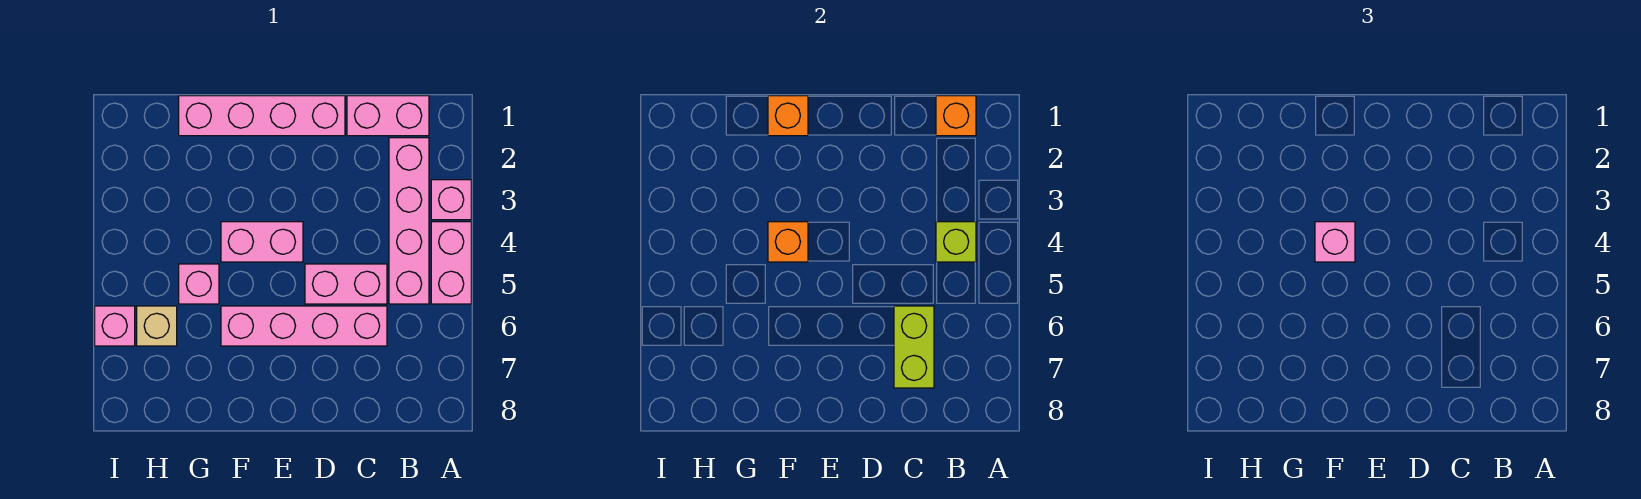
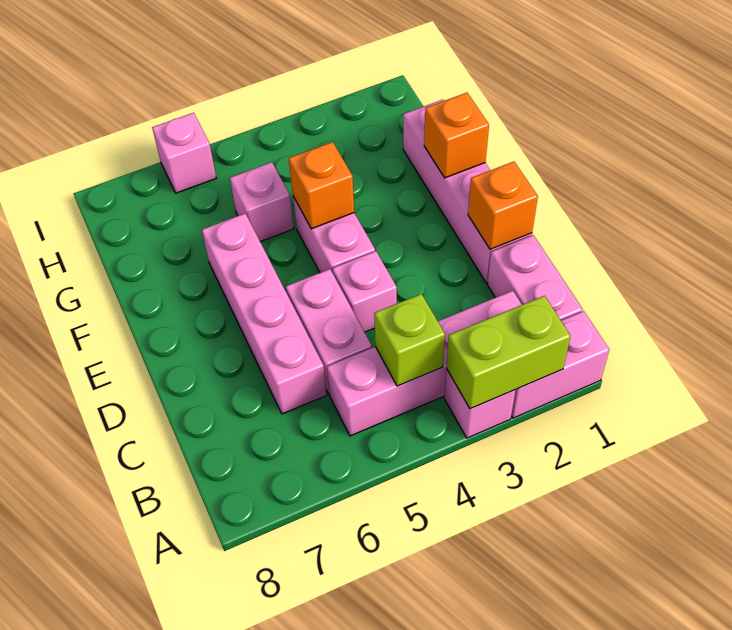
pink brick A4:A5 level 1 -> pink brick A1:A2 level 1
orange brick B1 level 2 -> orange brick D1 level 2
lime brick C6:C7 level 2 -> lime brick A2:A3 level 2
pink brick F4 level 3 -> pink brick D4 level 1
tan brick H6 level 1 -> none

